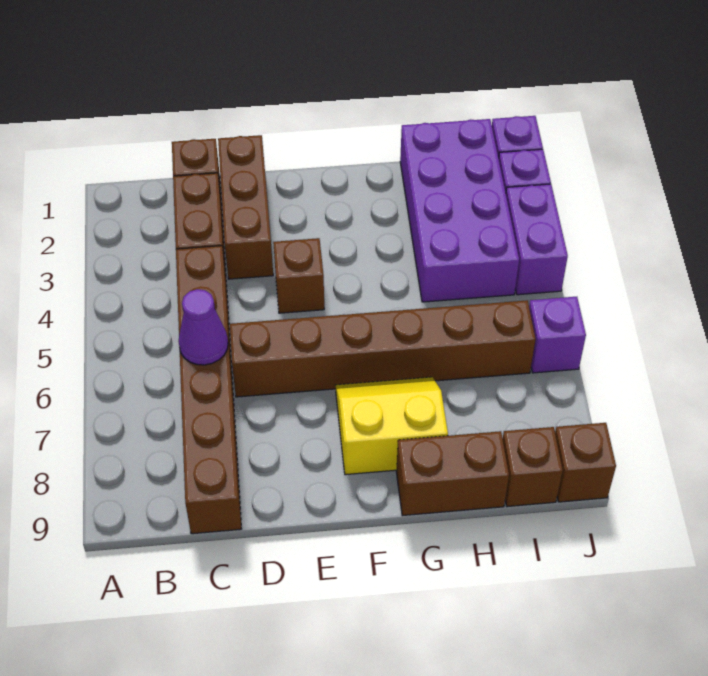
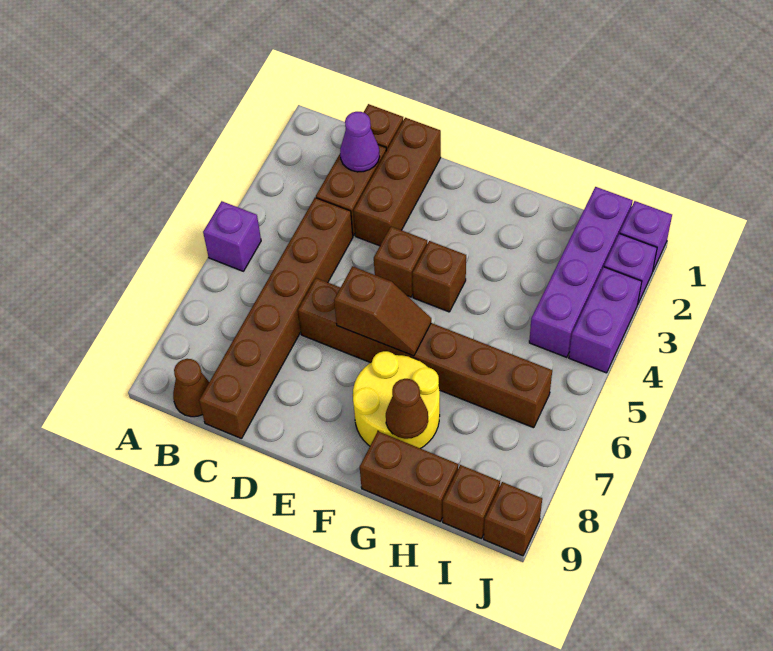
none -> brown cone B9 level 1
purple cone C6 level 2 -> purple cone C2 level 2
none -> brown slope E6:F6 level 2 top E
none -> brown brick F4 level 1
yellow slope F7:G8 level 1 top 8 -> yellow round brick F7:G8 level 1
none -> brown cone G8 level 2
purple brick H1:I4 level 1 -> purple brick I1:I4 level 1
purple brick J6 level 1 -> purple brick A5 level 1

